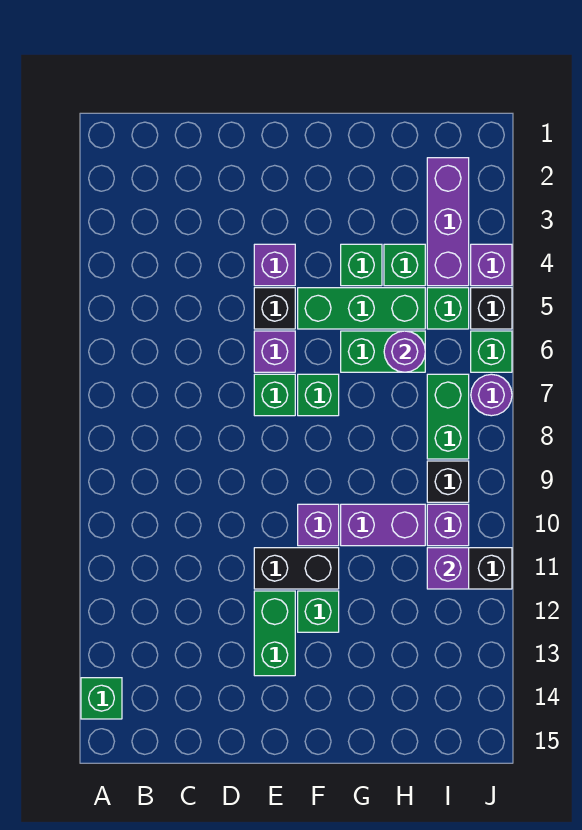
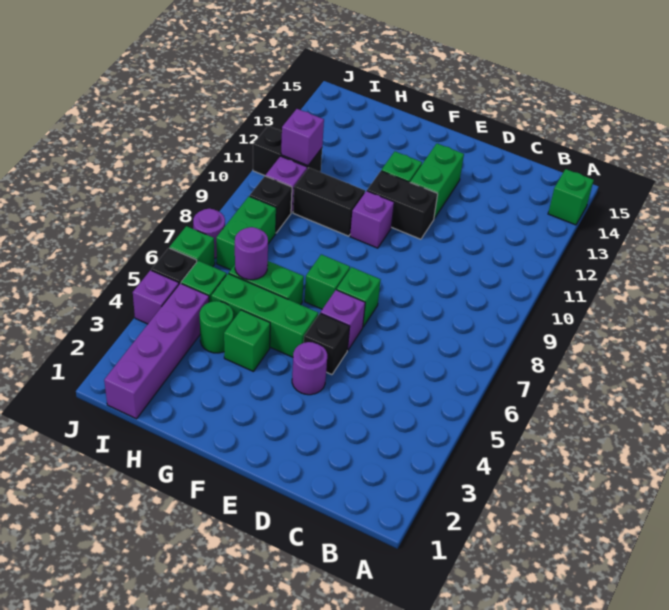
purple brick E4 level 1 -> purple round brick E4 level 1
purple brick G10:H10 level 1 -> black brick G10:H10 level 1
green brick H4 level 1 -> green round brick H4 level 1
purple brick I2:I4 level 1 -> purple brick I1:I4 level 1

